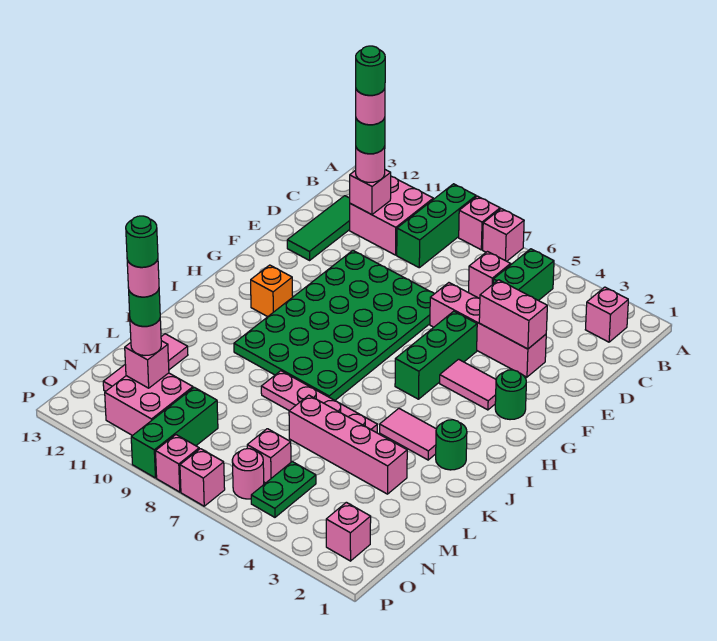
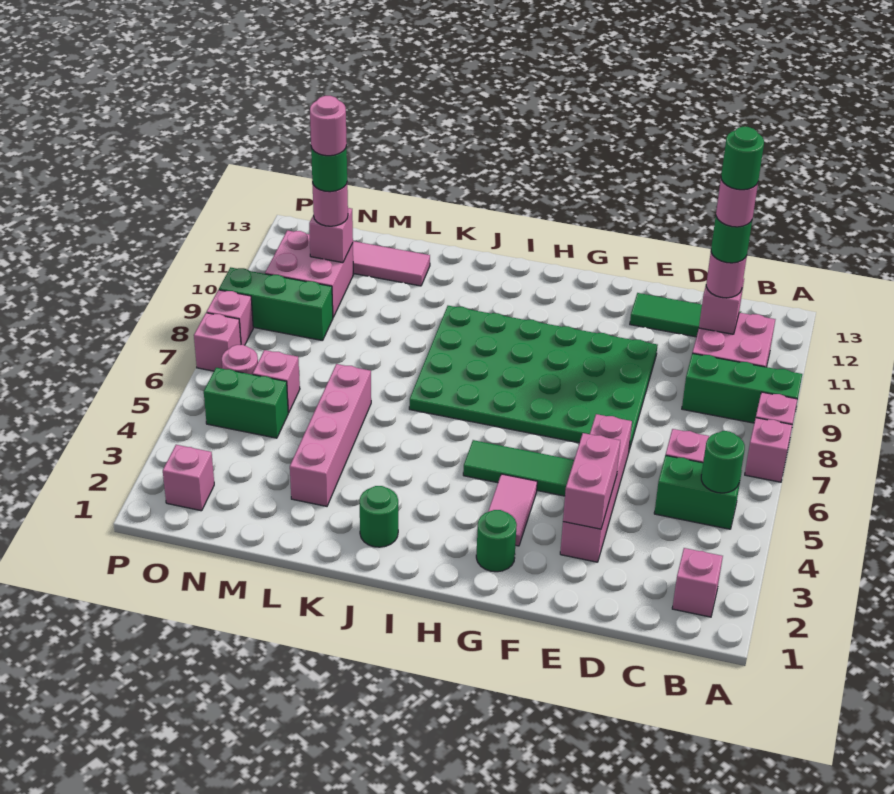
green brick F5:H5 level 1 -> green tile F5:H5 level 1
orange brick H11 level 1 -> none
pink tile J3:J4 level 1 -> none
pink plate K5:K8 level 1 -> none
green plate N5:O5 level 1 -> green brick N5:O5 level 1
green round brick N11 level 6 -> green round brick B5 level 2

